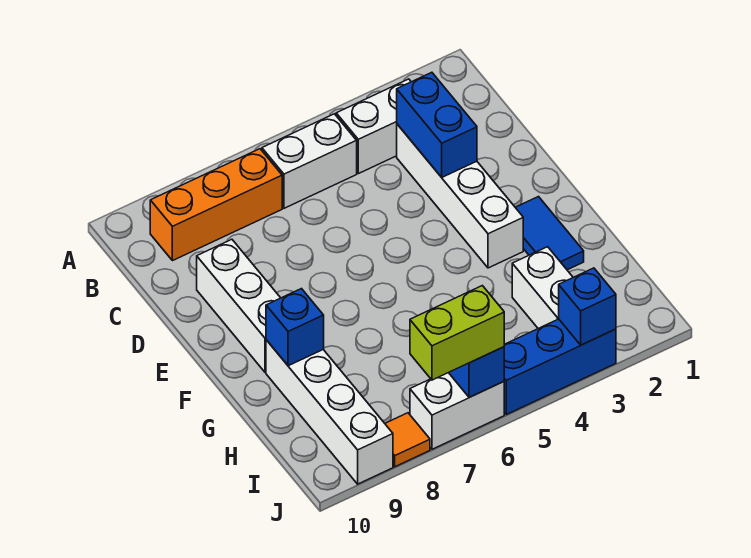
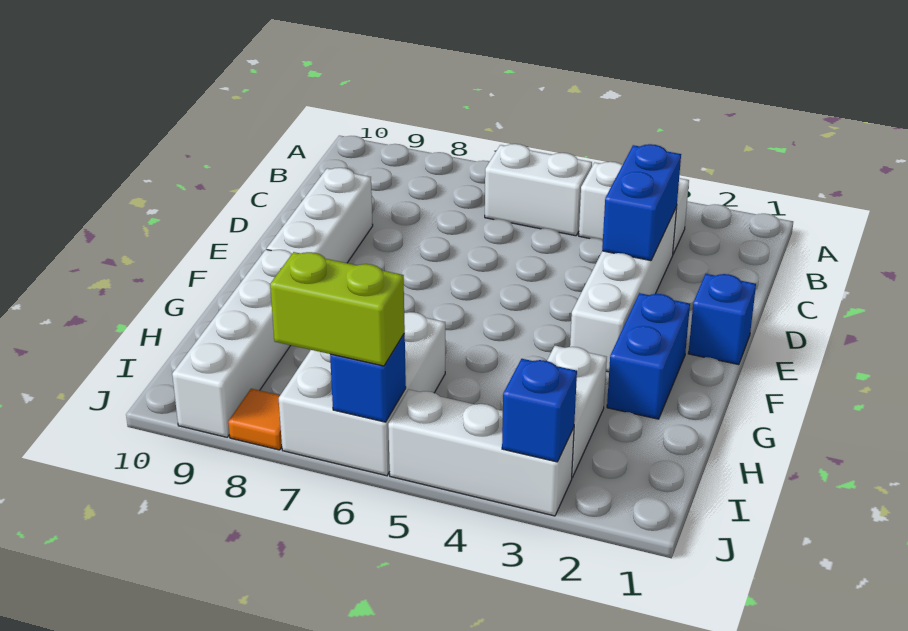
orange brick B7:B9 level 1 -> none
blue tile F2:G2 level 1 -> blue brick F2:G2 level 1
blue brick G9 level 2 -> blue brick E1 level 1
blue brick J3:J5 level 1 -> white brick J3:J5 level 1
white brick J6:J7 level 1 -> white brick H6:J7 level 1

